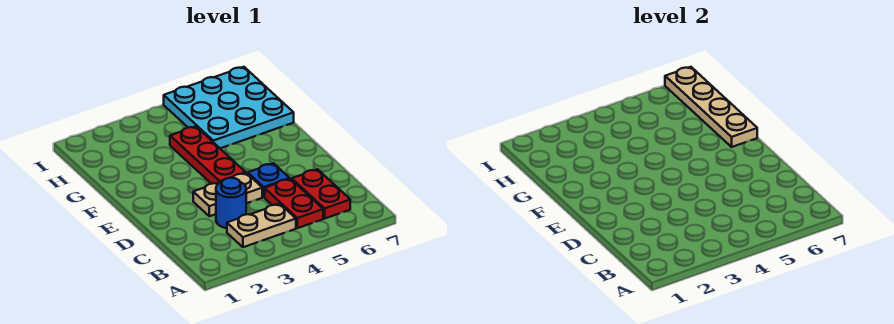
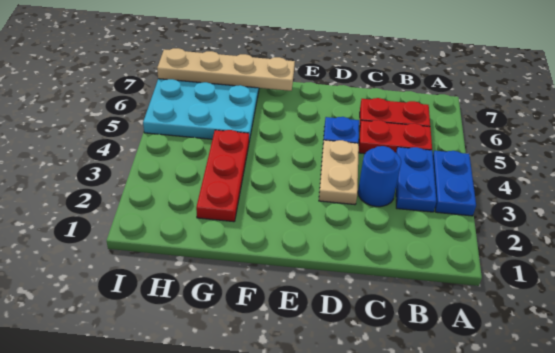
none -> blue plate A3:A4 level 1
tan plate B3:B4 level 1 -> blue plate B3:B4 level 1
red plate E4:G4 level 1 -> red plate G2:G4 level 1

